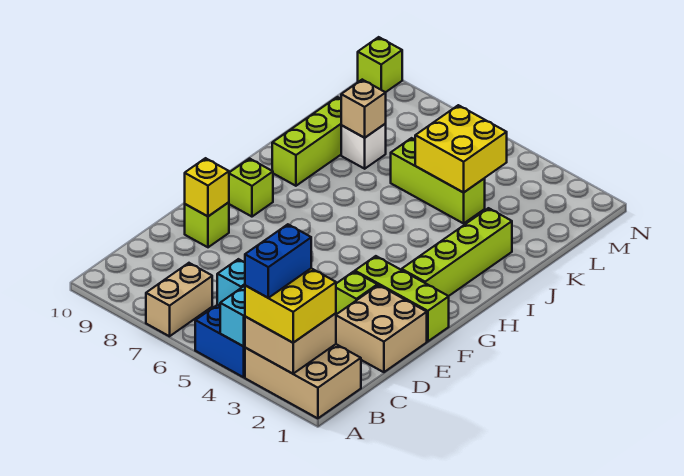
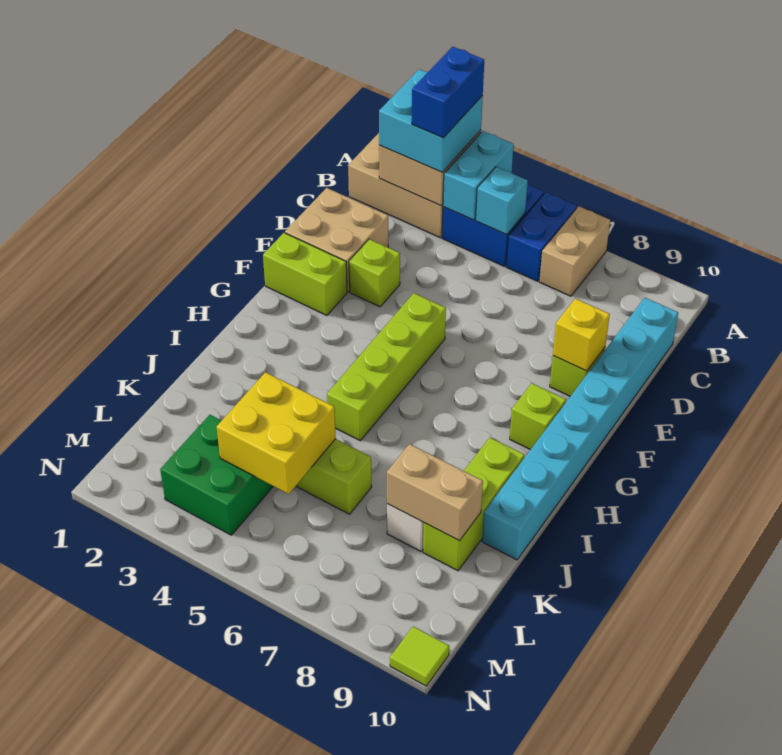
yellow brick A2:B3 level 3 -> cyan brick A2:B3 level 3
none -> blue brick A6:B6 level 1
none -> cyan brick C10:J10 level 1
lime brick F1:F3 level 1 -> lime brick F1:F2 level 1
lime brick G2:J2 level 1 -> lime brick F5:I5 level 1
tan brick K8 level 2 -> tan brick K8:K9 level 2
none -> green brick L3:M4 level 1
lime brick N10 level 1 -> lime tile N10 level 1

